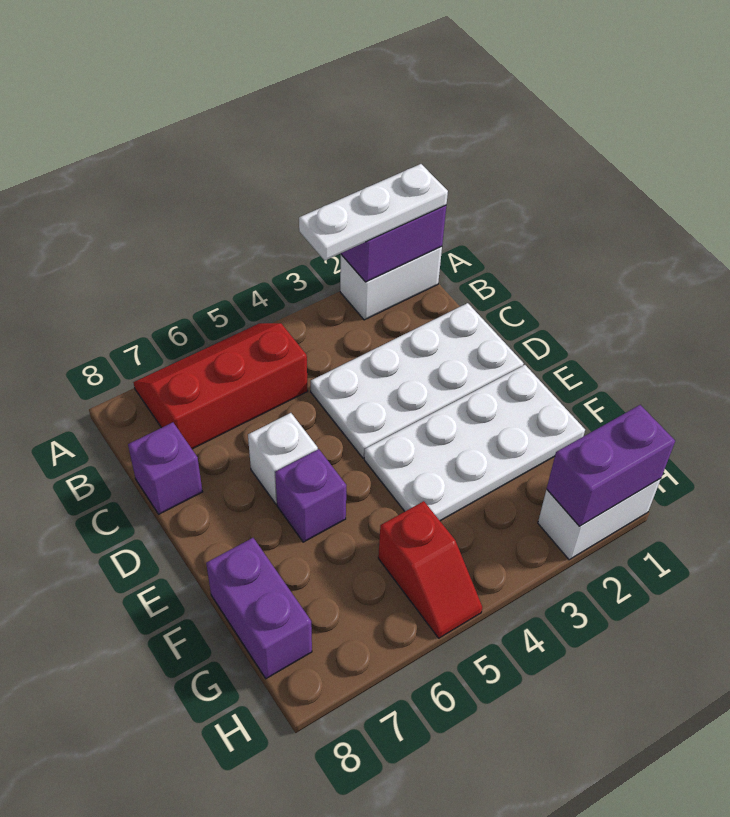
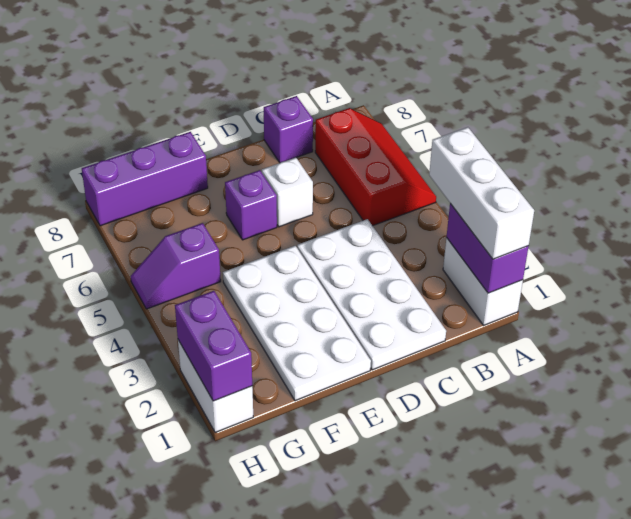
white plate A1:A3 level 3 -> white brick A1:A3 level 3
purple brick F8:G8 level 1 -> purple brick F8:H8 level 1
red slope G5:H5 level 1 top G -> purple slope G5:H5 level 1 top G

